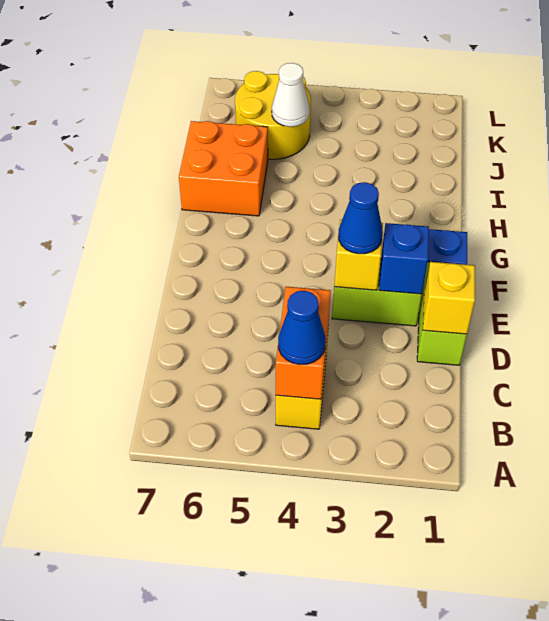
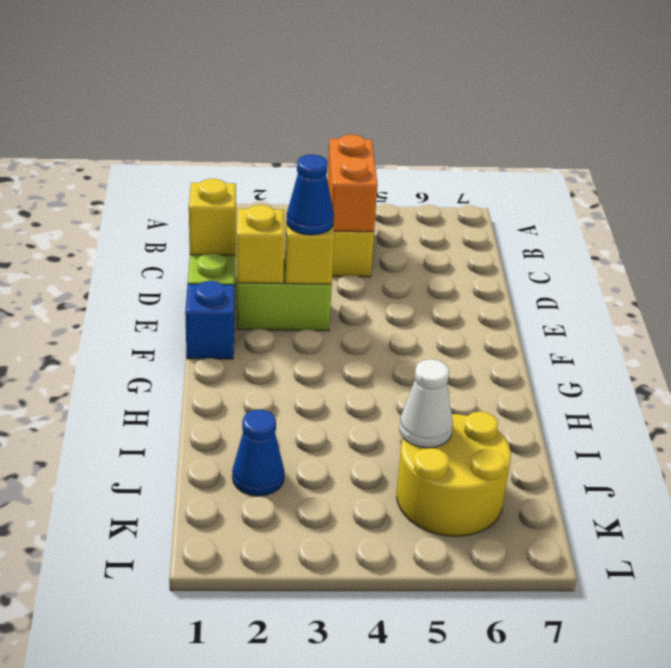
blue cone B4 level 3 -> blue cone J2 level 1
blue brick E2 level 2 -> yellow brick E2 level 2
orange brick H6:I7 level 1 -> none

